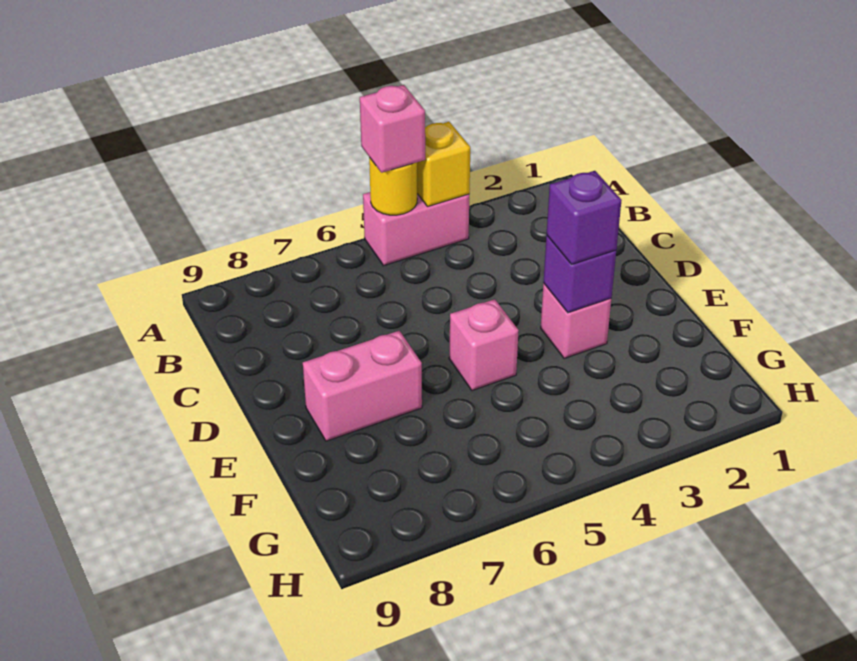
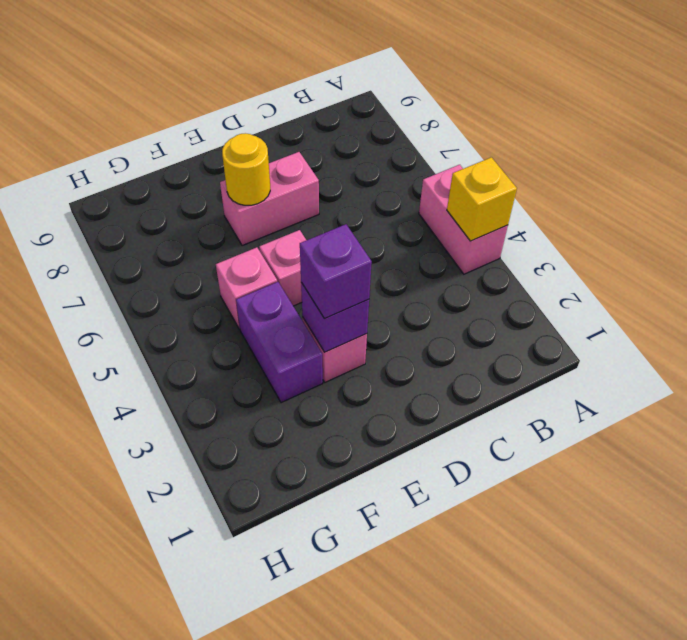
yellow round brick A5 level 2 -> yellow round brick E7 level 2
pink brick A5 level 3 -> pink brick F5 level 1
pink brick E7:E8 level 1 -> pink brick D7:E7 level 1
none -> purple brick F3:F4 level 1

